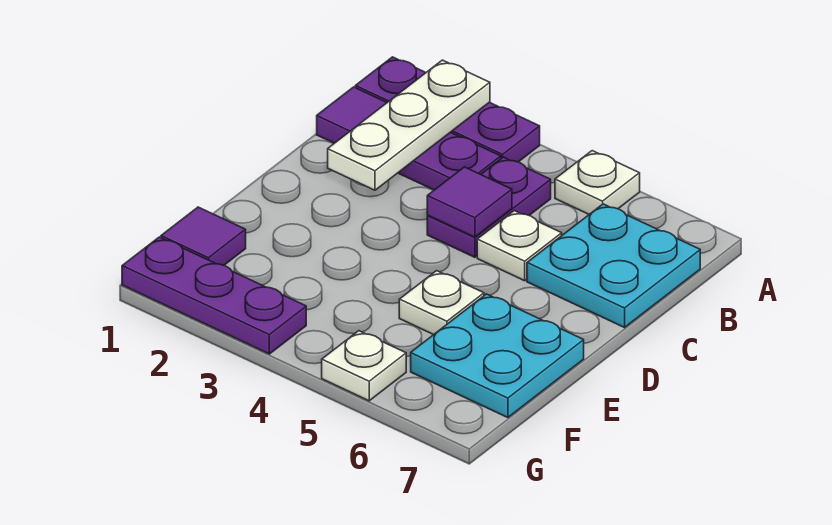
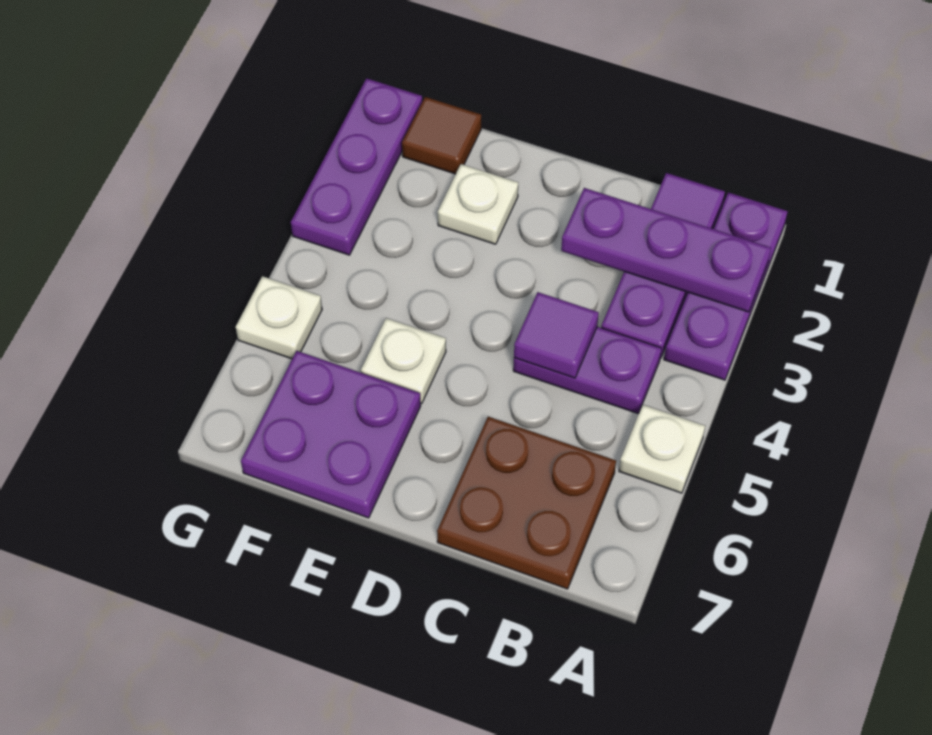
white plate A2:C2 level 2 -> purple plate A2:C2 level 2
cyan plate B6:C7 level 1 -> brown plate B6:C7 level 1
white plate C5 level 1 -> white plate E2 level 1
cyan plate E6:F7 level 1 -> purple plate E6:F7 level 1
purple tile F1 level 1 -> brown tile F1 level 1

